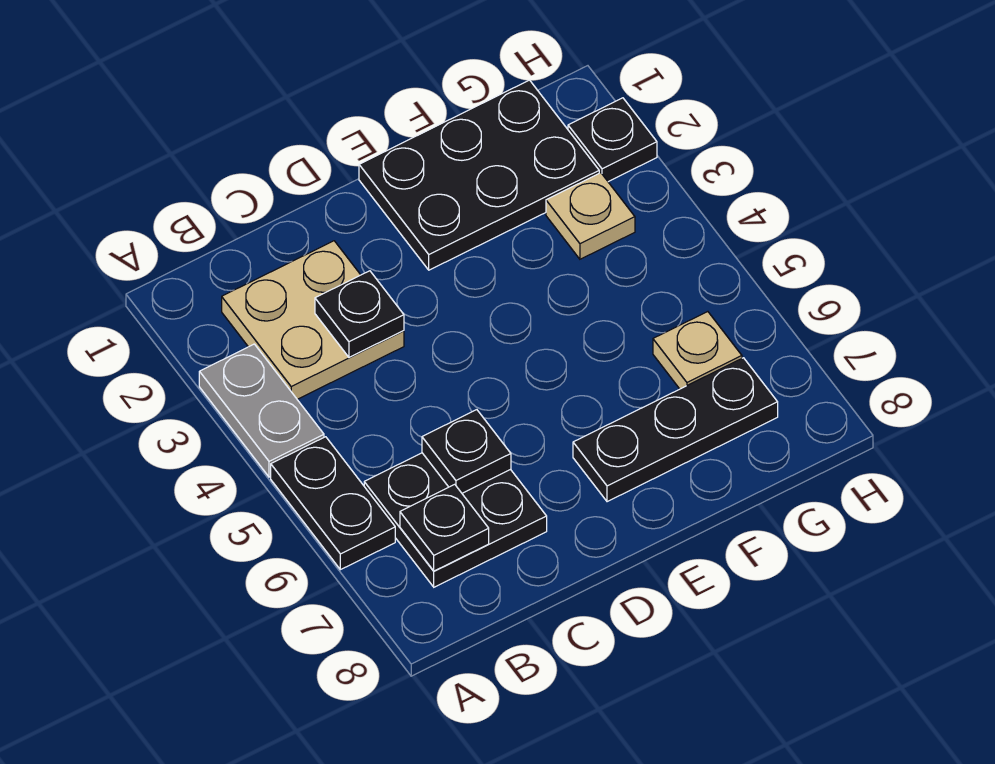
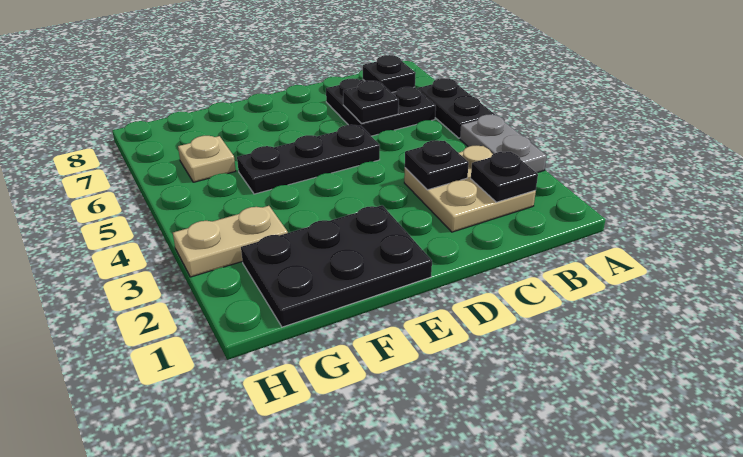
black plate E7:G7 level 1 -> black plate D5:F5 level 1
tan plate G3 level 1 -> tan plate G3:H3 level 1
black plate H2 level 1 -> black plate B2 level 2

